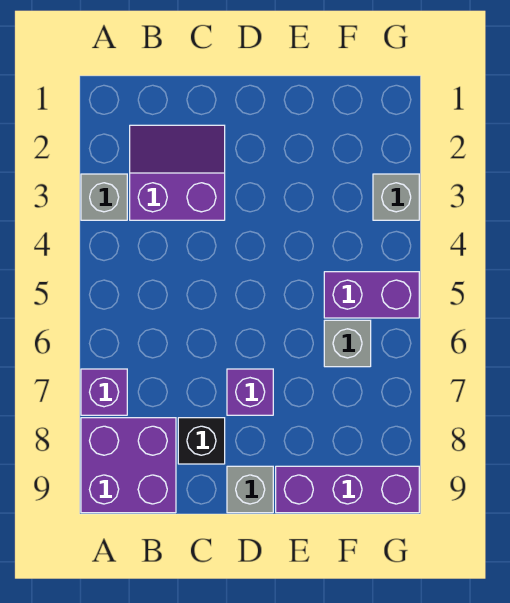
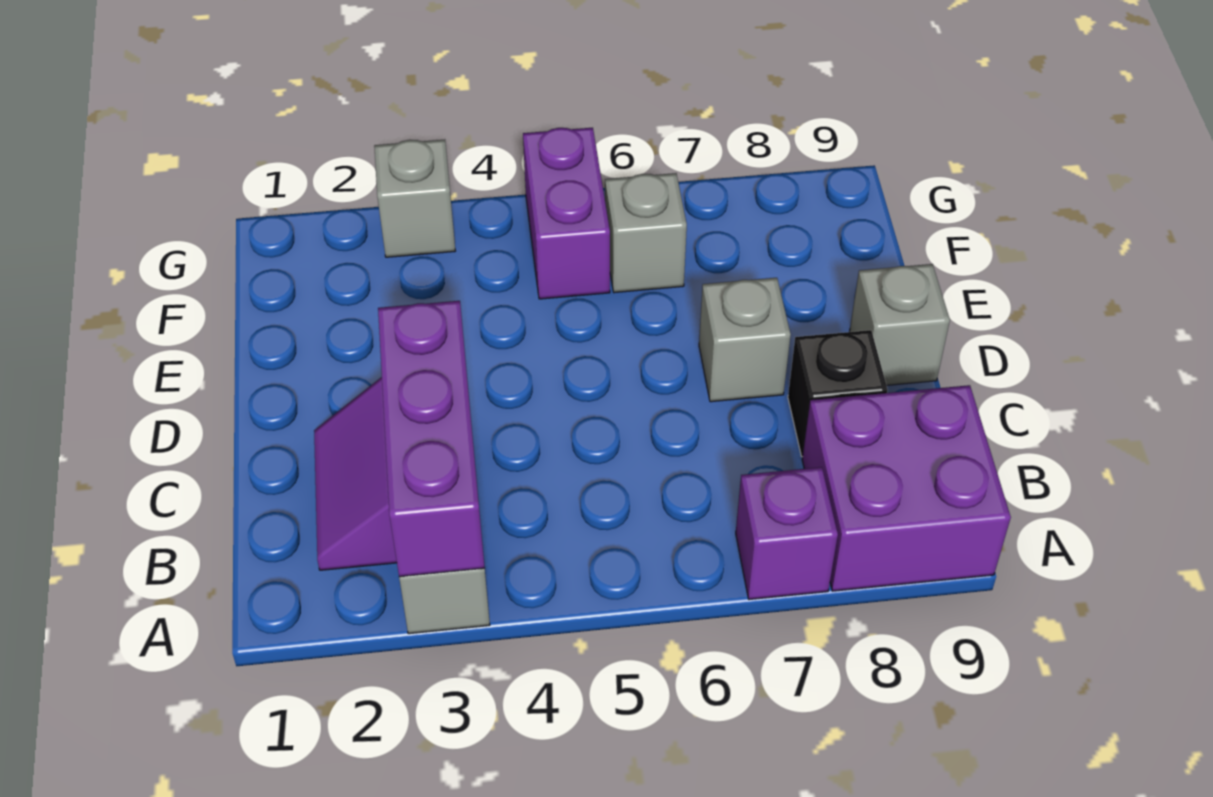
purple brick D7 level 1 -> grey brick D7 level 1
purple brick E9:G9 level 1 -> purple brick A3:C3 level 2

